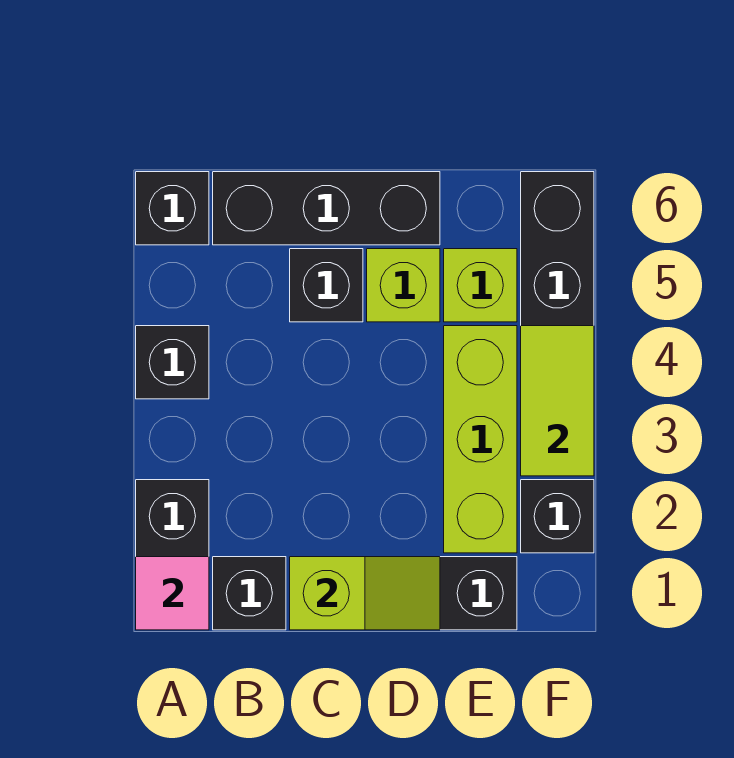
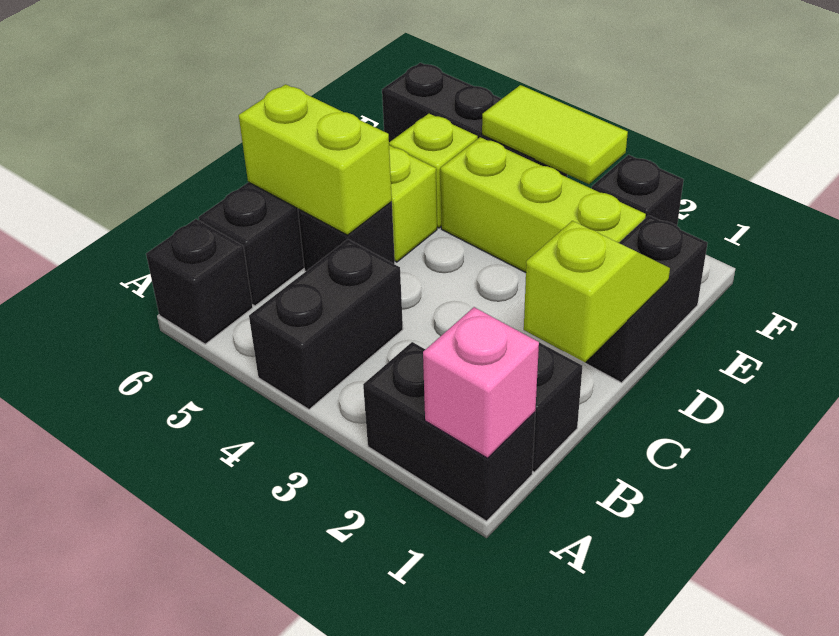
pink tile A1 level 2 -> pink brick A1 level 2
black brick A4 level 1 -> black brick A4:B4 level 1
none -> lime brick C5:C6 level 2

